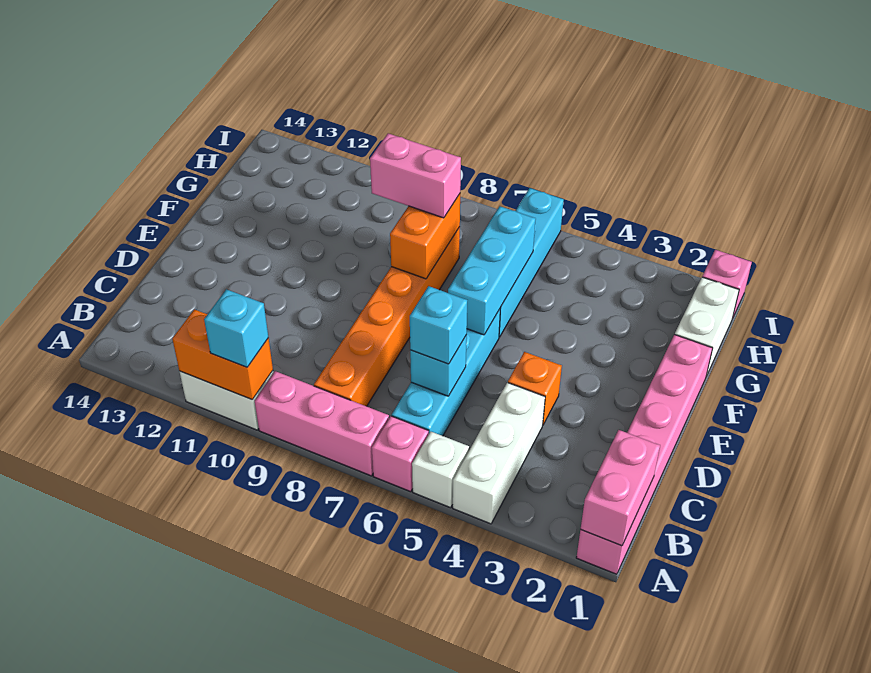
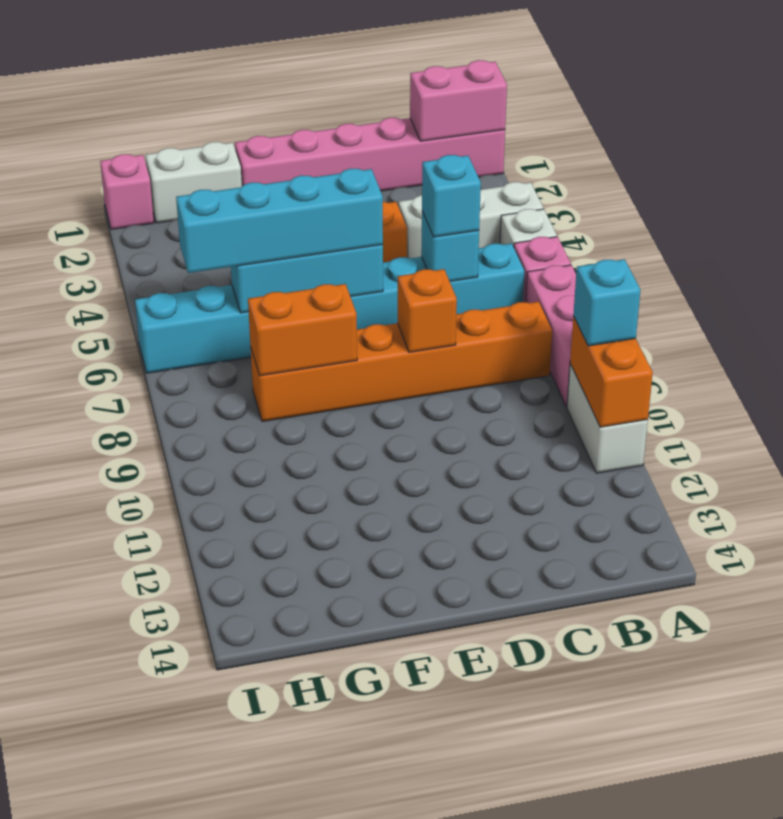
none -> orange brick D8 level 2
none -> cyan brick E6:H6 level 3
pink brick G8:G9 level 3 -> none

